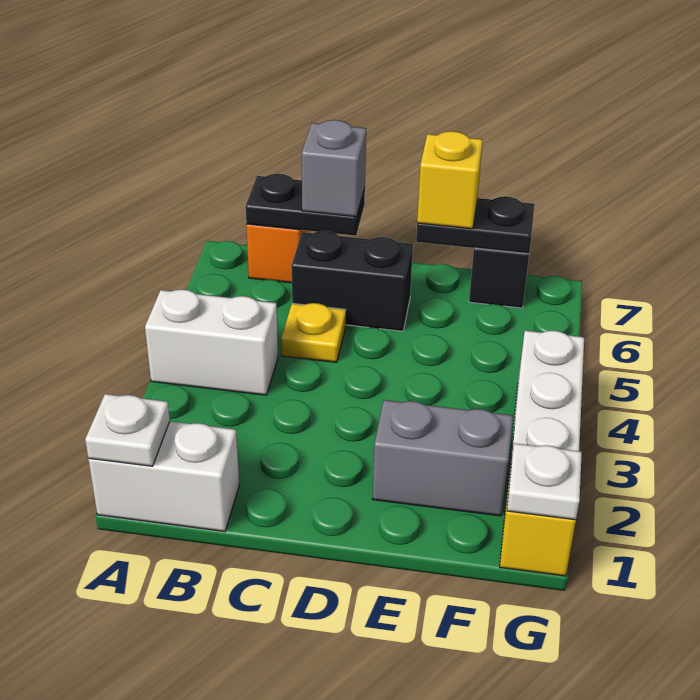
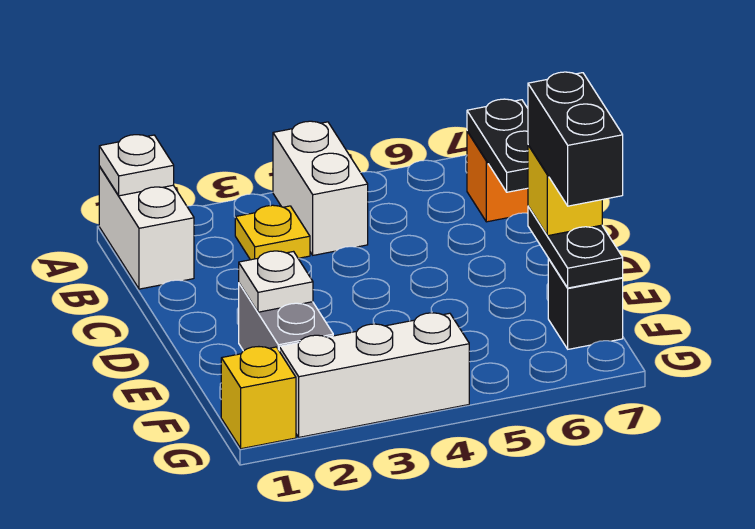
yellow plate C5 level 1 -> yellow plate B3 level 1
black brick C6:D6 level 1 -> black brick E7:F7 level 4
grey brick C7 level 3 -> none
white plate G1 level 2 -> white plate E2 level 2

